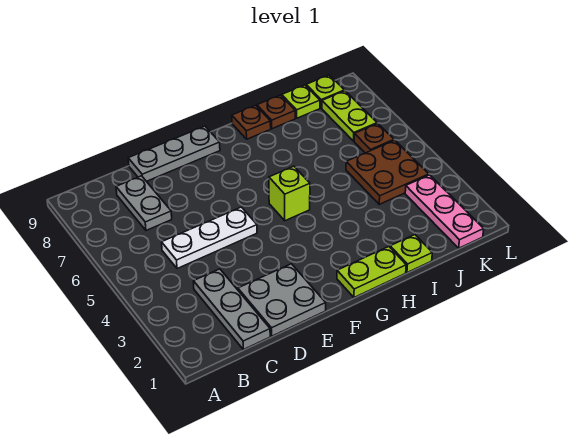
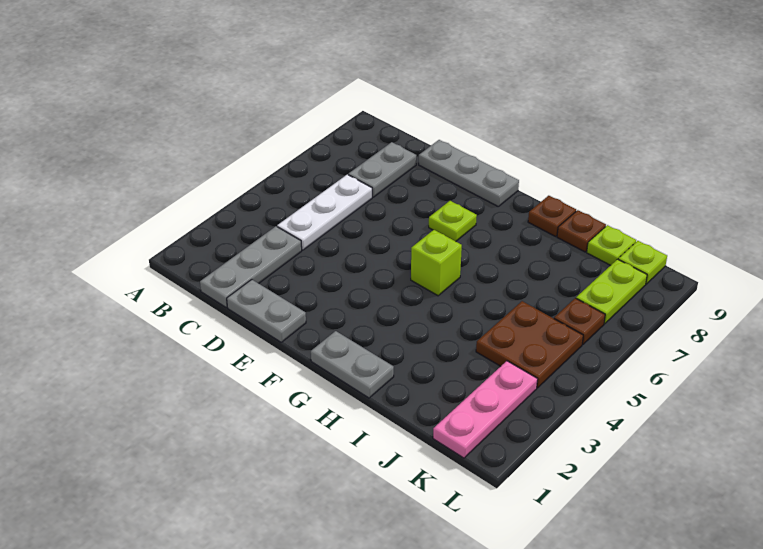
white plate C5:E5 level 1 -> white plate C4:C6 level 1
grey plate D1:E2 level 1 -> grey plate D1:E1 level 1
lime plate G1:H1 level 1 -> grey plate G1:H1 level 1
lime plate I1 level 1 -> lime plate F7 level 1

